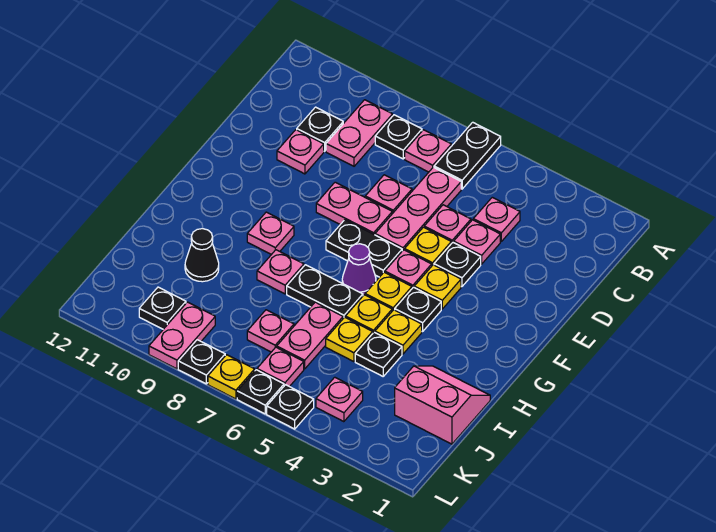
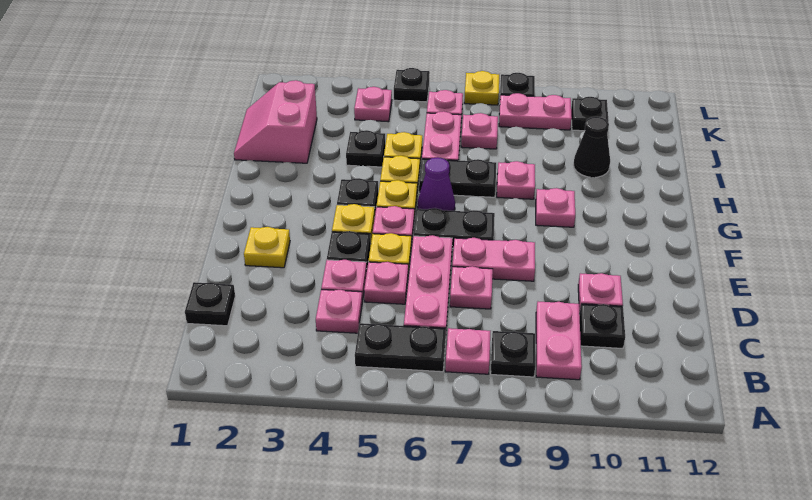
black plate A6:B6 level 1 -> black plate B5:B6 level 1
yellow plate H4 level 1 -> yellow plate E2 level 1
pink slope I1:J2 level 1 top J -> pink slope I1:J2 level 1 top 2
pink plate K9:L9 level 1 -> pink plate K8:K9 level 1
black plate L6 level 1 -> black plate C1 level 1

